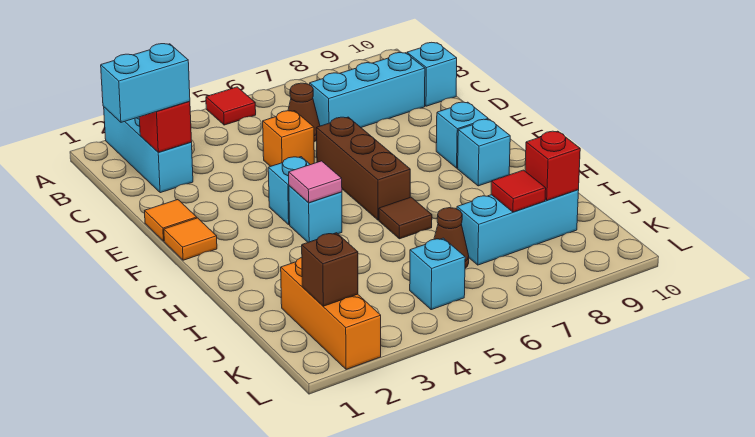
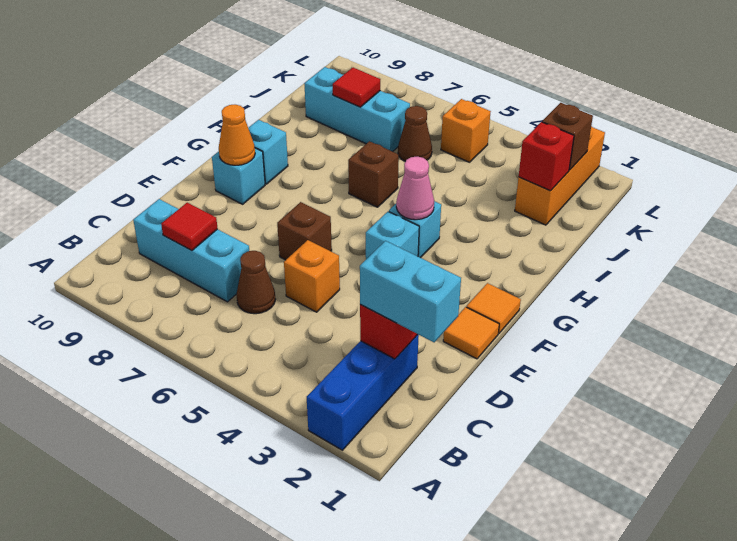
cyan brick A2:C2 level 1 -> blue brick A2:C2 level 1
red tile A5 level 1 -> red tile C8 level 2
cyan brick C10 level 1 -> none
brown brick E6:G6 level 1 -> brown brick E6 level 1
none -> orange cone F9 level 2
pink tile G4 level 2 -> pink cone G4 level 2
brown tile H6 level 1 -> brown brick H6 level 1
red brick J9 level 2 -> red brick J2 level 2
cyan brick K5 level 1 -> orange brick K5 level 1

